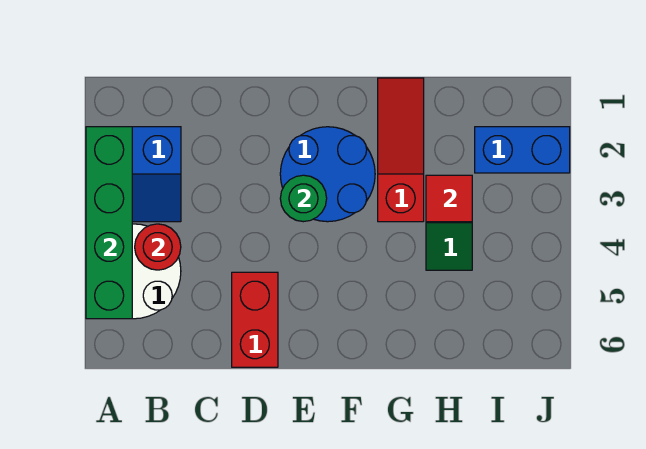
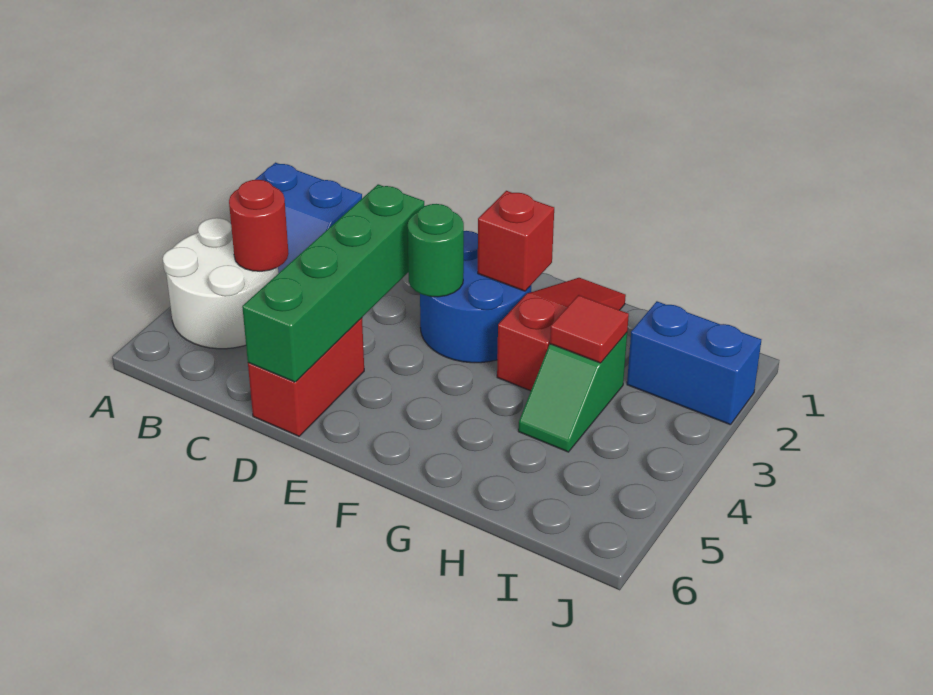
green brick A2:A5 level 2 -> green brick D3:D6 level 2
none -> red brick F2 level 2

